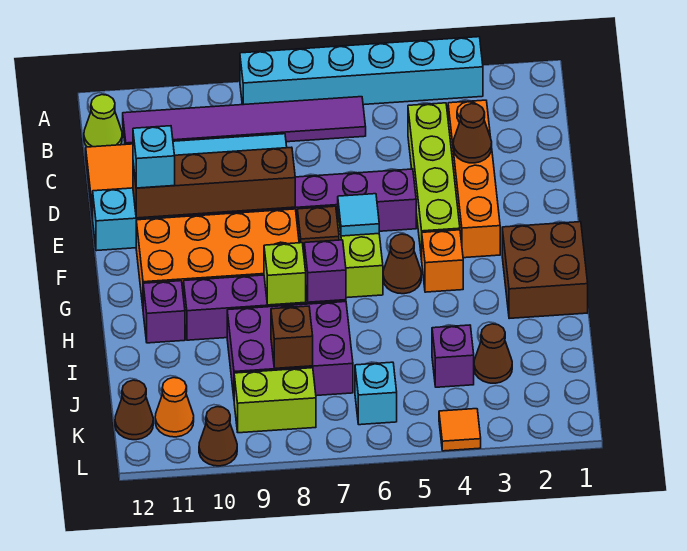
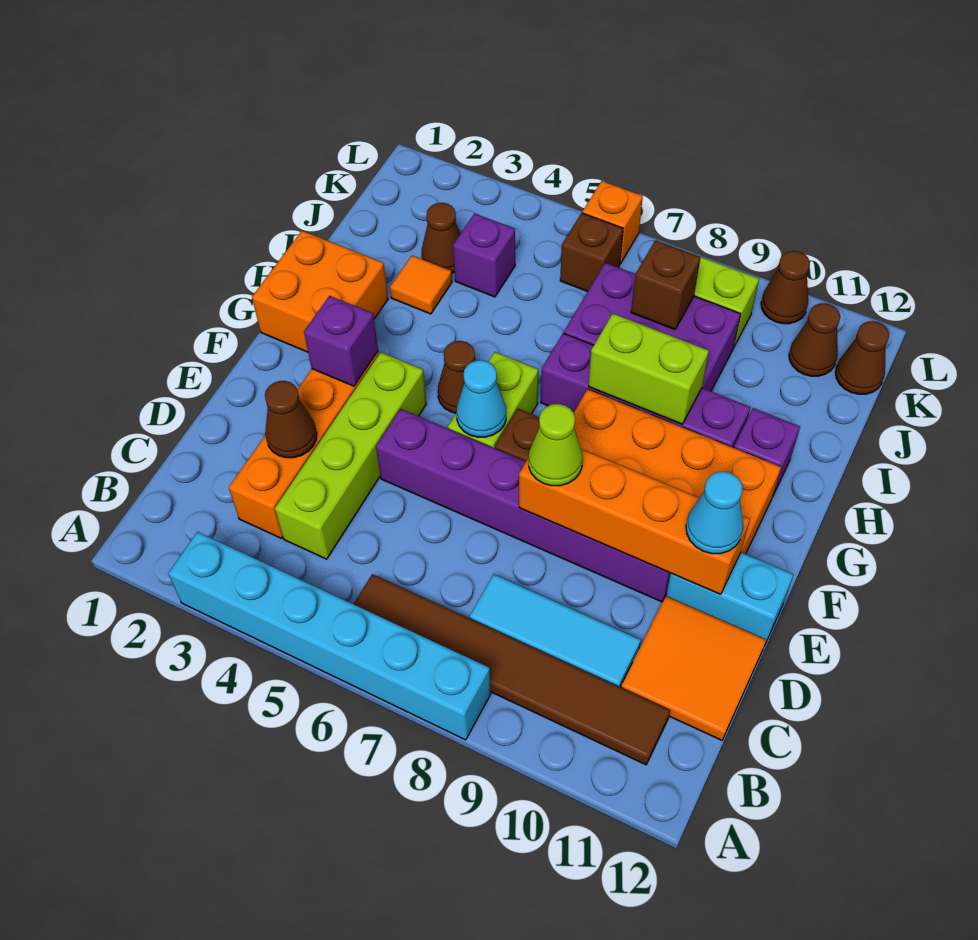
purple tile B6:B11 level 1 -> brown tile B6:B11 level 1
lime cone B12 level 1 -> lime cone E8 level 3
brown brick E8:E11 level 2 -> orange brick E8:E11 level 2
cyan brick E11 level 3 -> cyan cone E11 level 3
cyan tile F6 level 2 -> cyan cone F6 level 2
brown brick G1:H2 level 1 -> orange brick G1:H2 level 1
orange brick G4 level 1 -> orange brick L6 level 1
purple brick H7 level 2 -> purple brick F3 level 2
lime brick H8 level 2 -> lime brick H8:H9 level 2
cyan brick K6 level 1 -> brown brick K6 level 1
orange cone K11 level 1 -> brown cone K11 level 1
orange tile L4 level 1 -> orange tile I3 level 1

